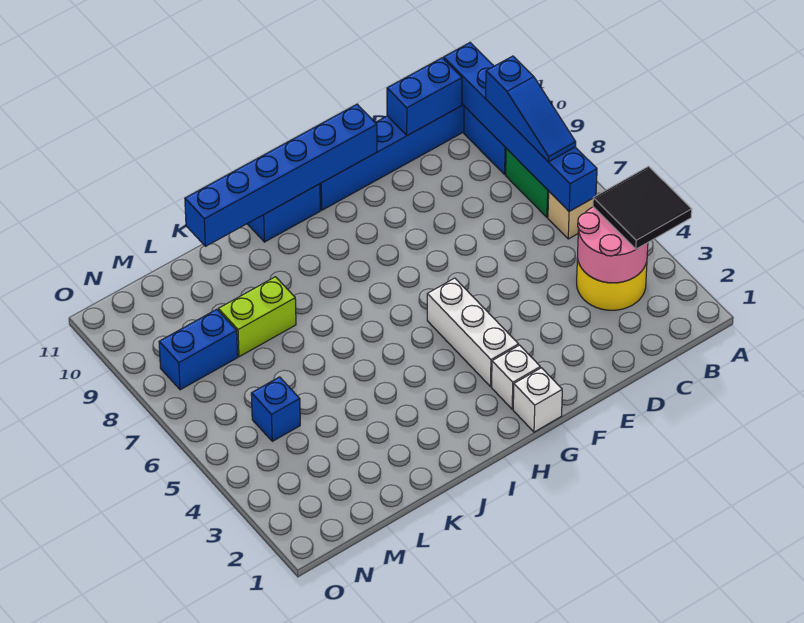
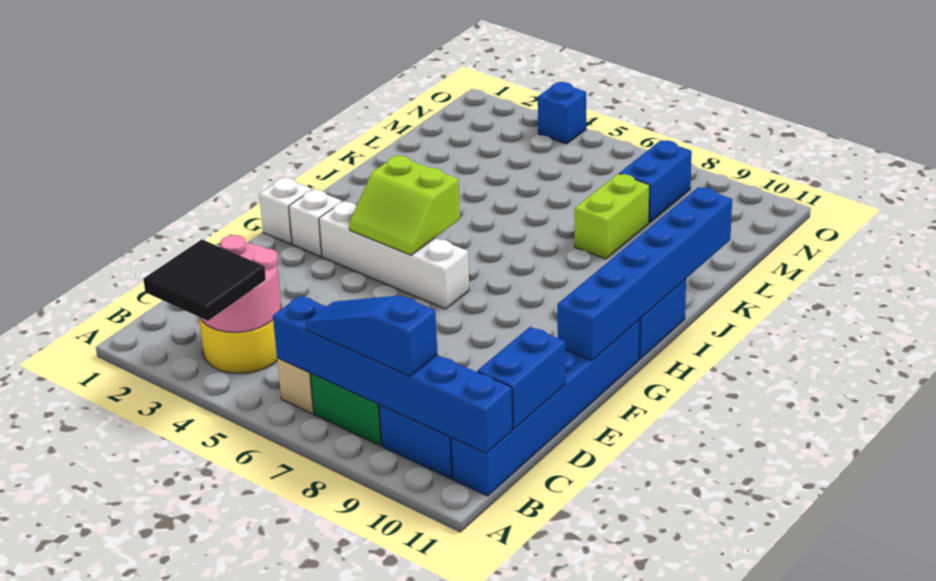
white brick G3:G5 level 1 -> white brick G3:G6 level 1
none -> lime slope G4:H5 level 2 top H
blue brick M5 level 1 -> blue brick O4 level 1

